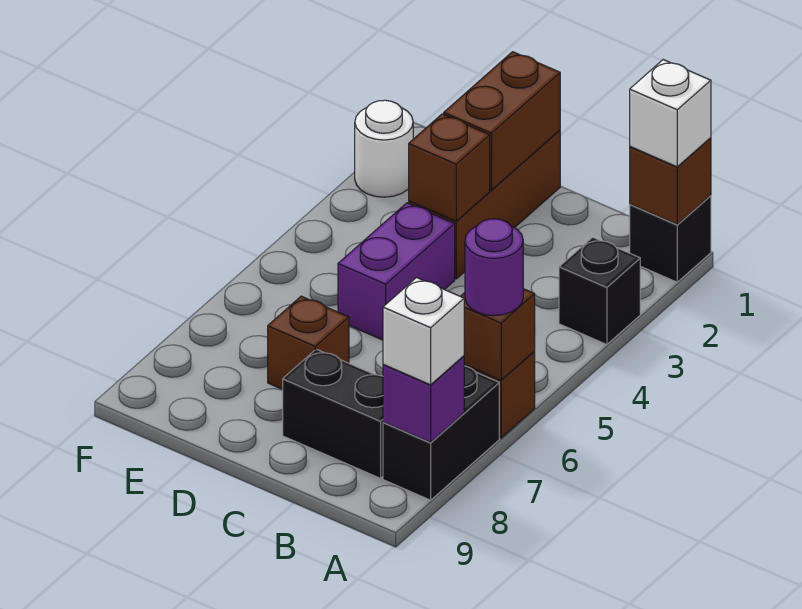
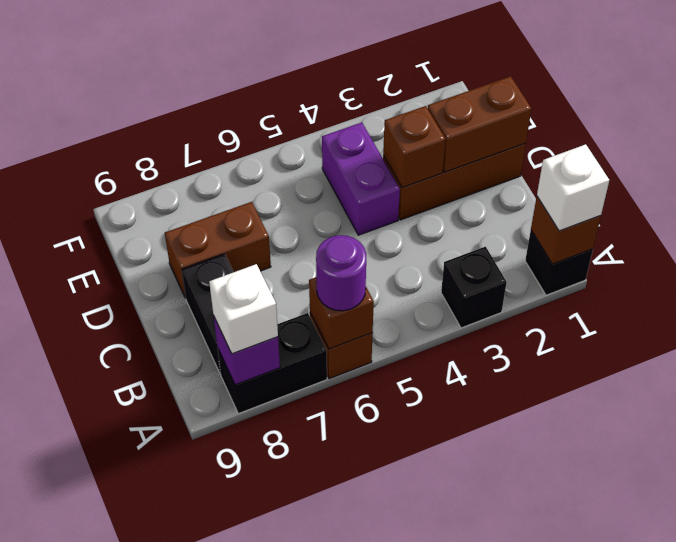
purple brick D4:D5 level 1 -> purple brick D4:E4 level 1
brown brick D7 level 1 -> brown brick D7:D8 level 1
white round brick F2 level 1 -> none

